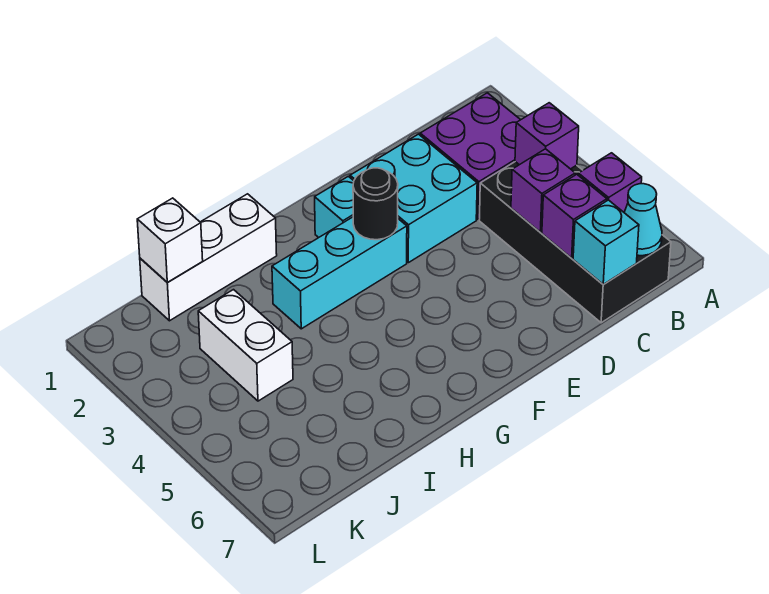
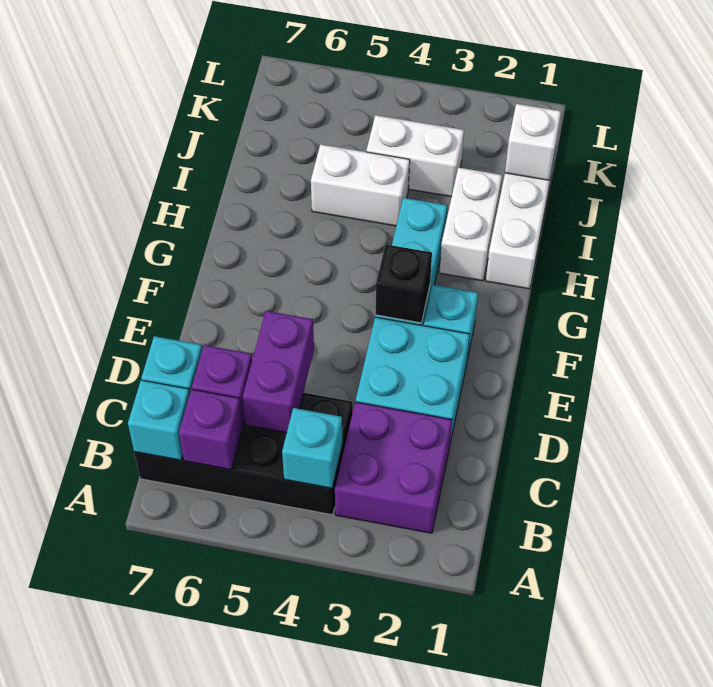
purple brick B4 level 2 -> cyan brick B4 level 2
cyan cone B7 level 2 -> cyan brick B7 level 2
purple brick C5 level 2 -> purple brick C5:D5 level 2
black round brick F3 level 2 -> black brick F3 level 2
none -> white brick H2:I2 level 1
none -> white brick I4:I5 level 1

